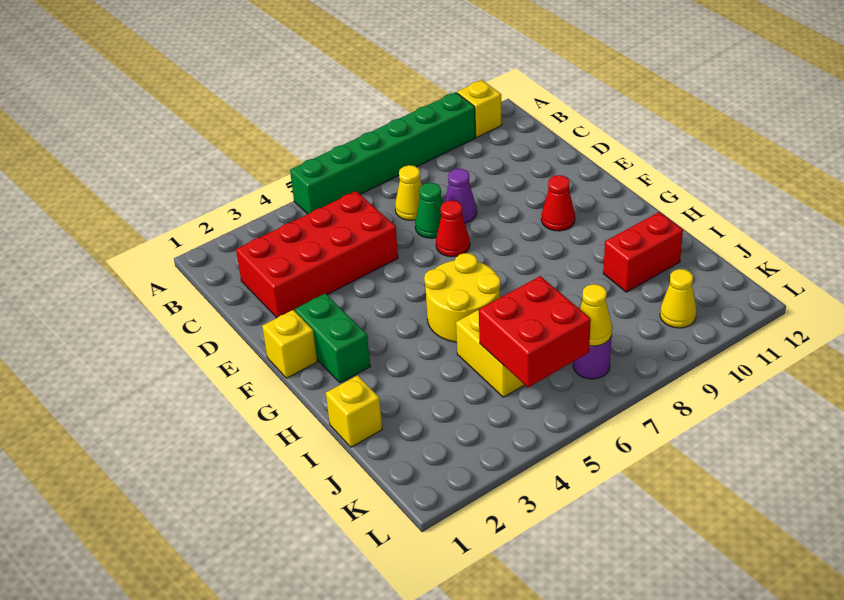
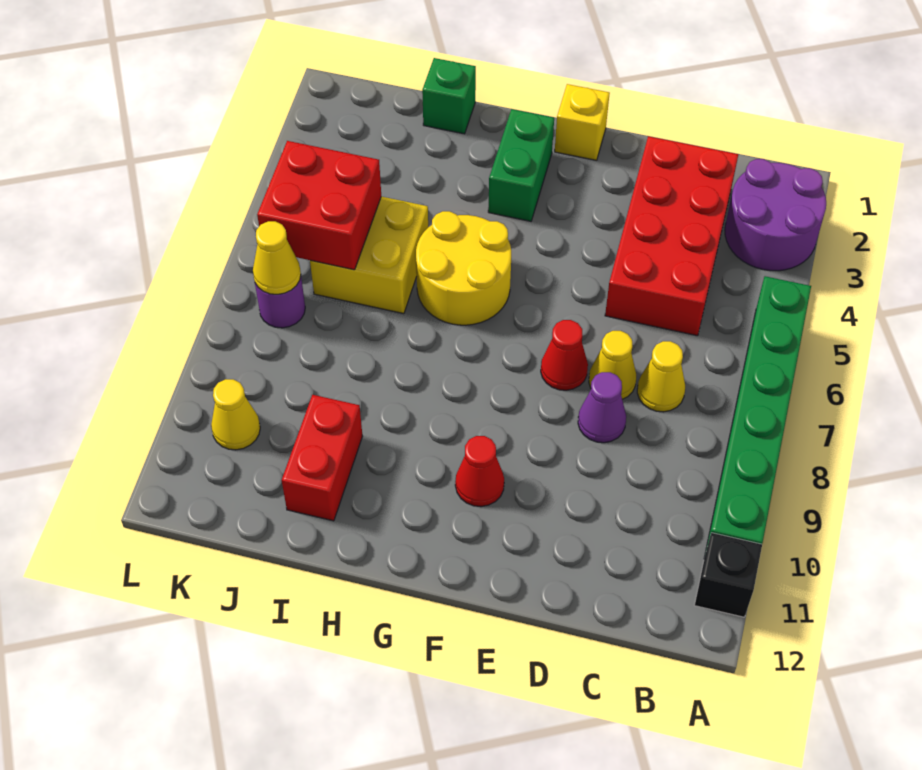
none -> purple round brick A2:B3 level 1
yellow brick A11 level 1 -> black brick A11 level 1
green cone D7 level 1 -> yellow cone D7 level 1
green brick F2:G2 level 1 -> green brick G2:G3 level 1
yellow brick I1 level 1 -> green brick I1 level 1

